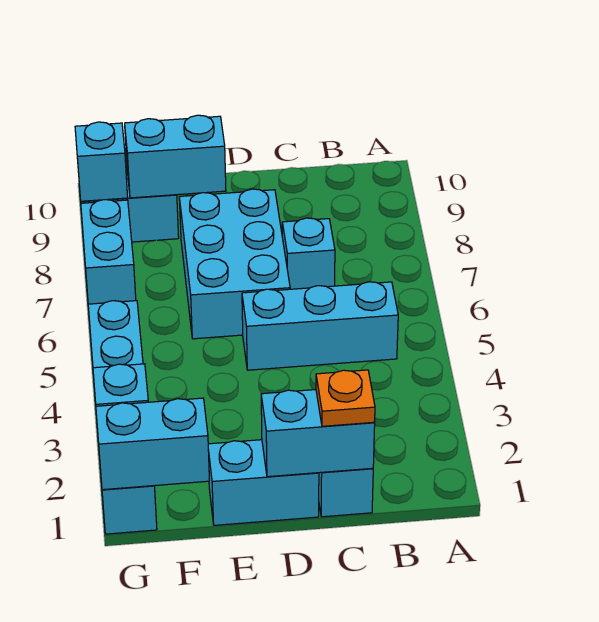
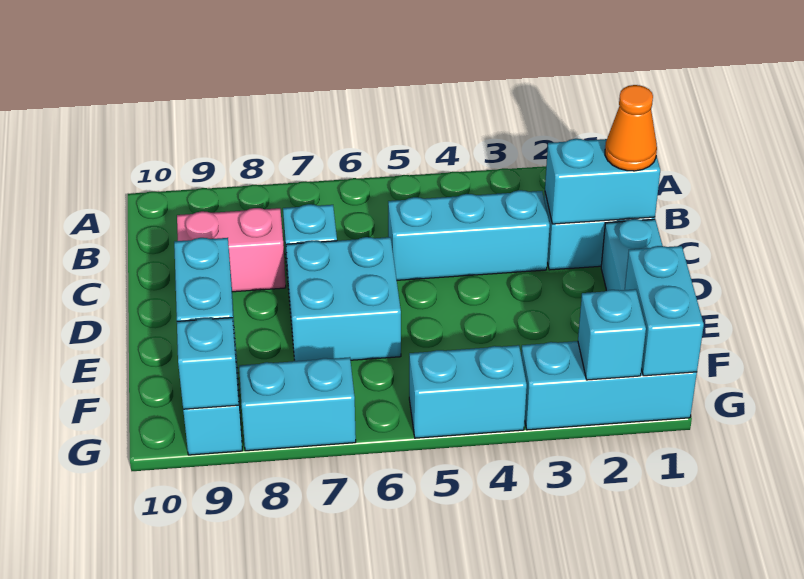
cyan brick B5:D5 level 1 -> cyan brick C3:C5 level 1
cyan brick C1:D1 level 2 -> cyan brick C1:C2 level 2
orange plate C1 level 3 -> orange cone C1 level 3
none -> pink brick C8:C9 level 1
cyan brick D6:E8 level 1 -> cyan brick D6:E7 level 1

